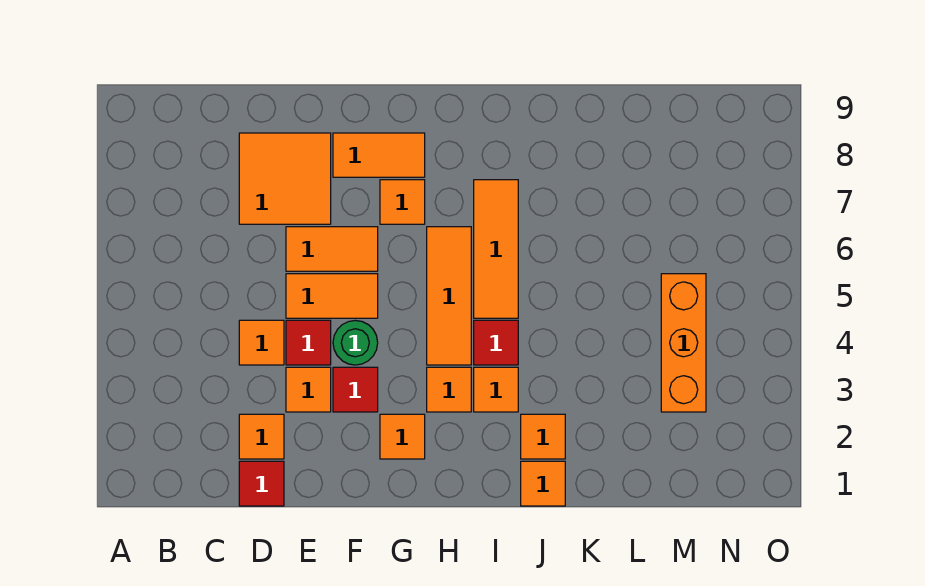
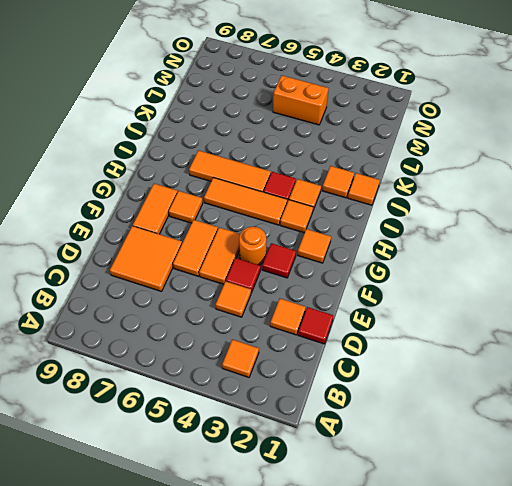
orange tile E3 level 1 -> orange tile B3 level 1
green round brick F4 level 1 -> orange round brick F4 level 1
orange brick M3:M5 level 1 -> orange brick M4:M5 level 1

